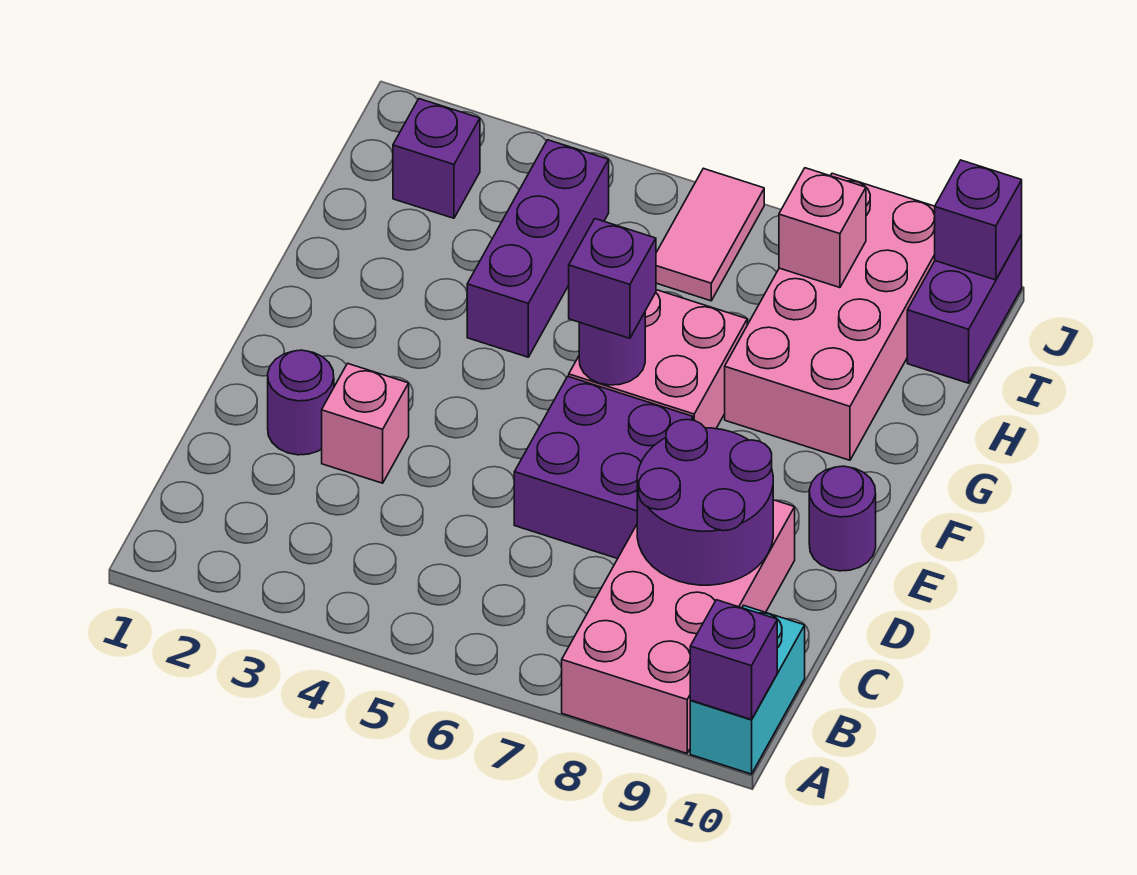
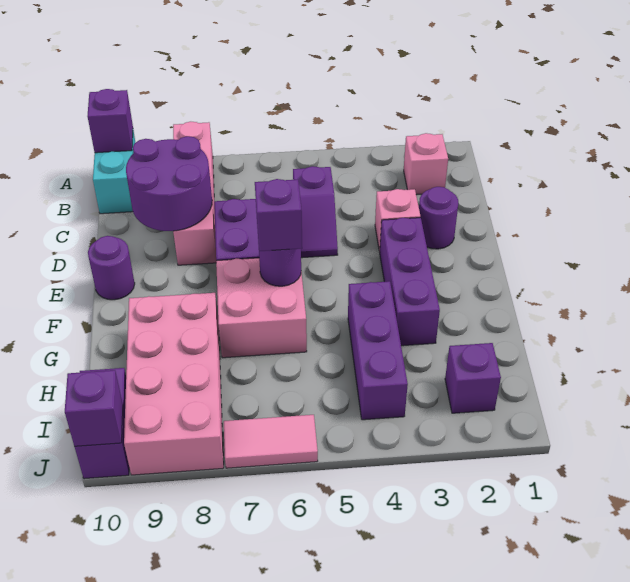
pink brick A8:D9 level 1 -> pink brick A8:D8 level 1
none -> purple slope C5:D5 level 1 top C
none -> purple brick E3:G3 level 1
pink tile I6:J6 level 1 -> pink tile J6:J7 level 1
pink brick I8 level 2 -> pink brick B2 level 1

